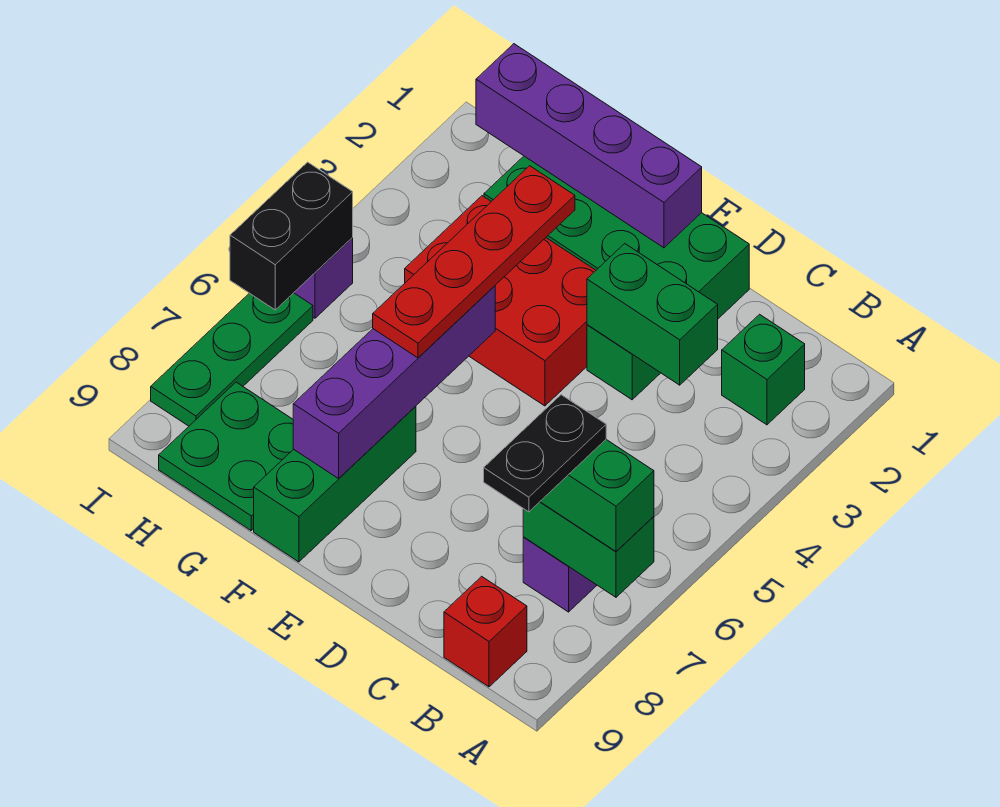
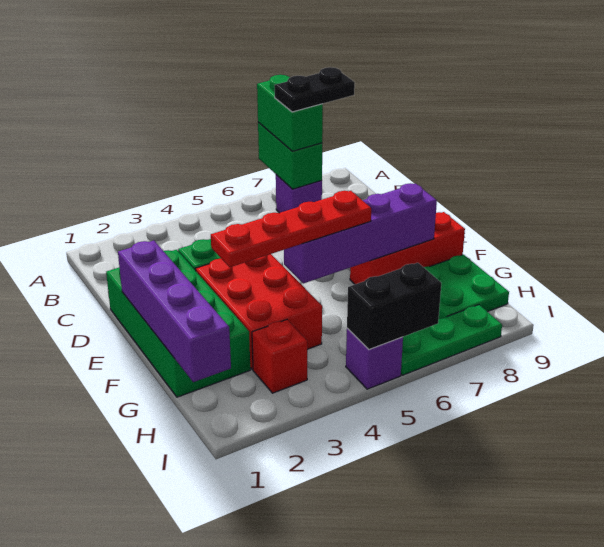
green brick B2 level 1 -> none
red brick B9 level 1 -> red brick H3 level 1
green brick C3:D3 level 2 -> none
green brick F7:F9 level 1 -> red brick F7:F9 level 1

